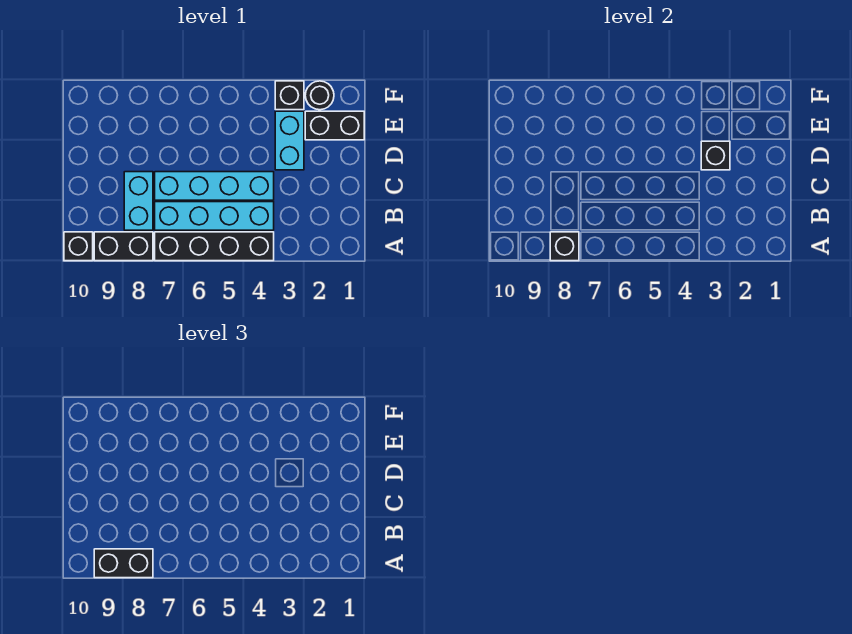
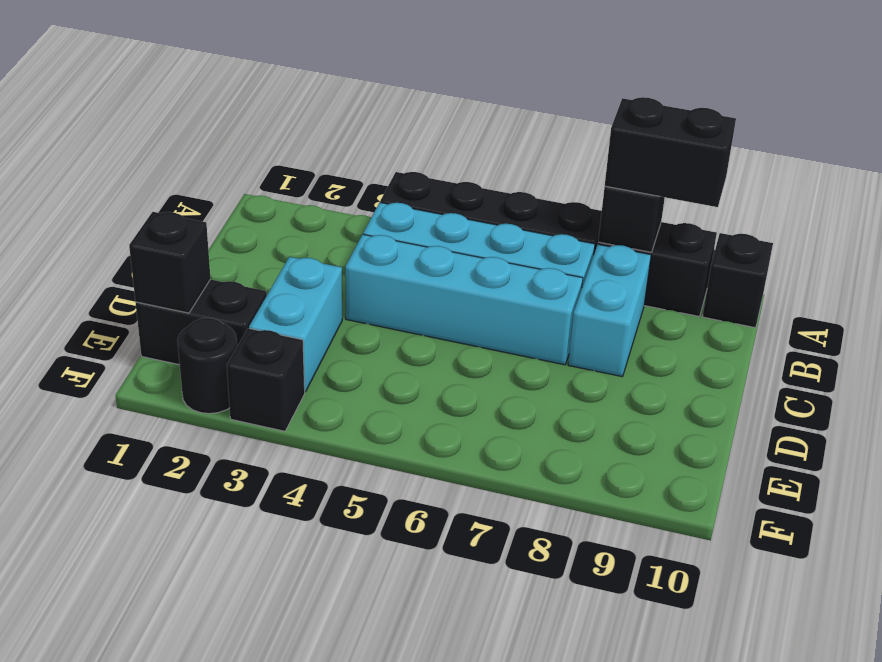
black brick D3 level 2 -> black brick E1 level 2

